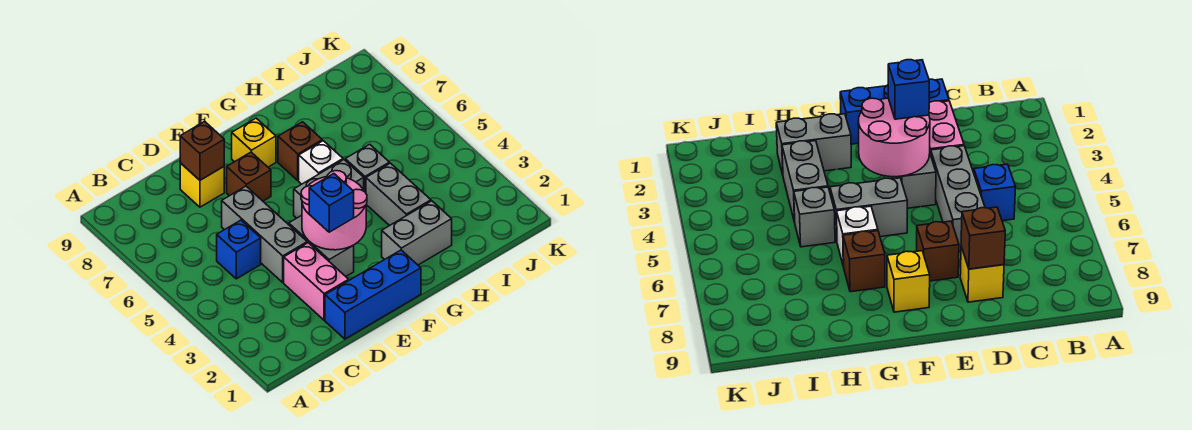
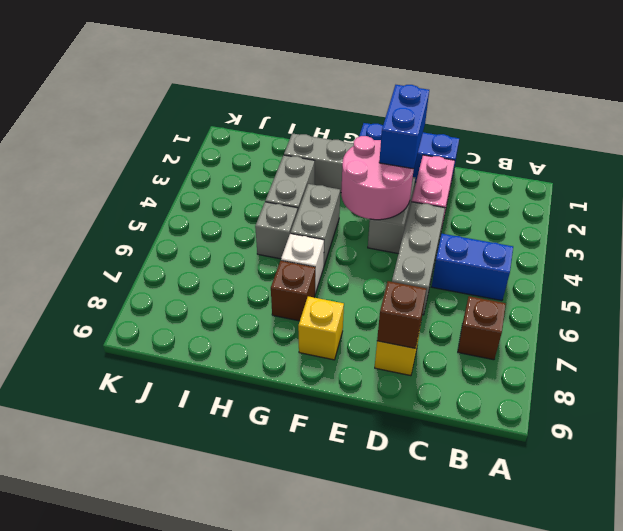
blue brick C5 level 1 -> blue brick B5:C5 level 1
blue brick E3 level 3 -> blue brick E2:E3 level 3
brown brick E7 level 1 -> brown brick B7 level 1
grey brick F5:G5 level 1 -> grey brick G4:G5 level 1

